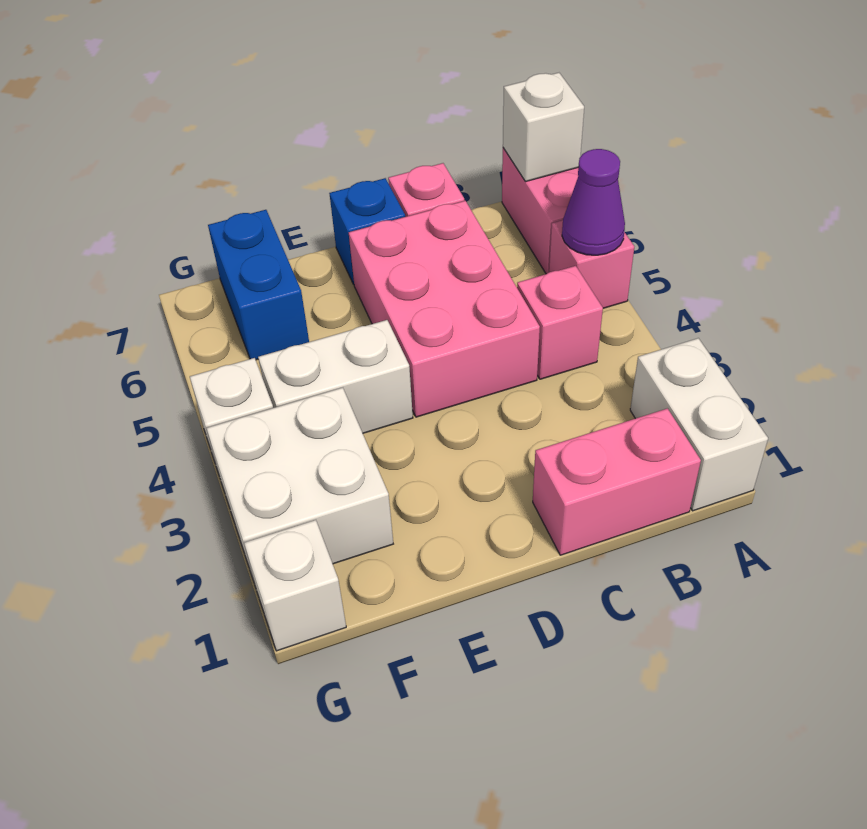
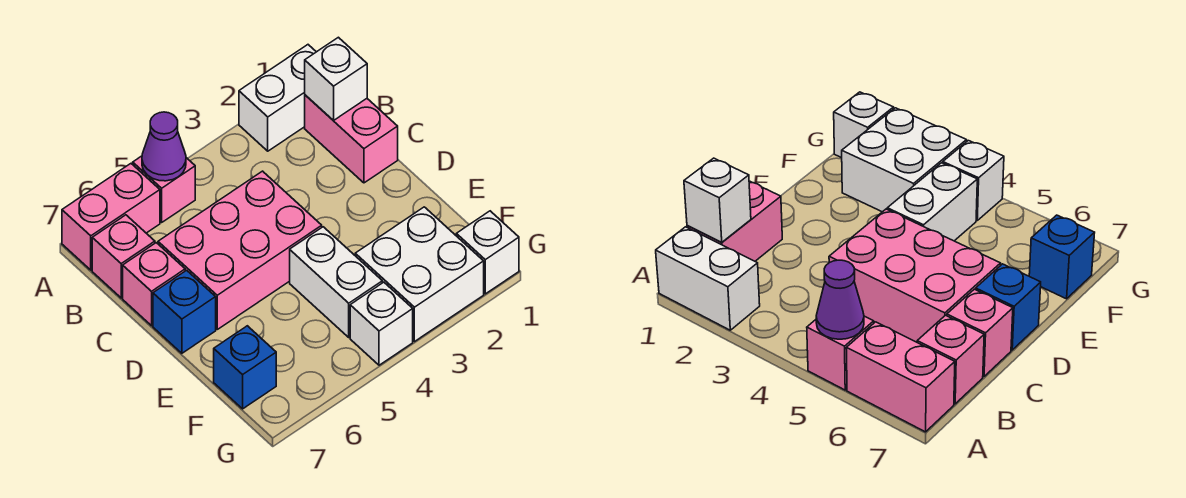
white brick A7 level 2 -> white brick B1 level 2
pink brick B4 level 1 -> pink brick B7 level 1
blue brick F6:F7 level 1 -> blue brick F7 level 1

